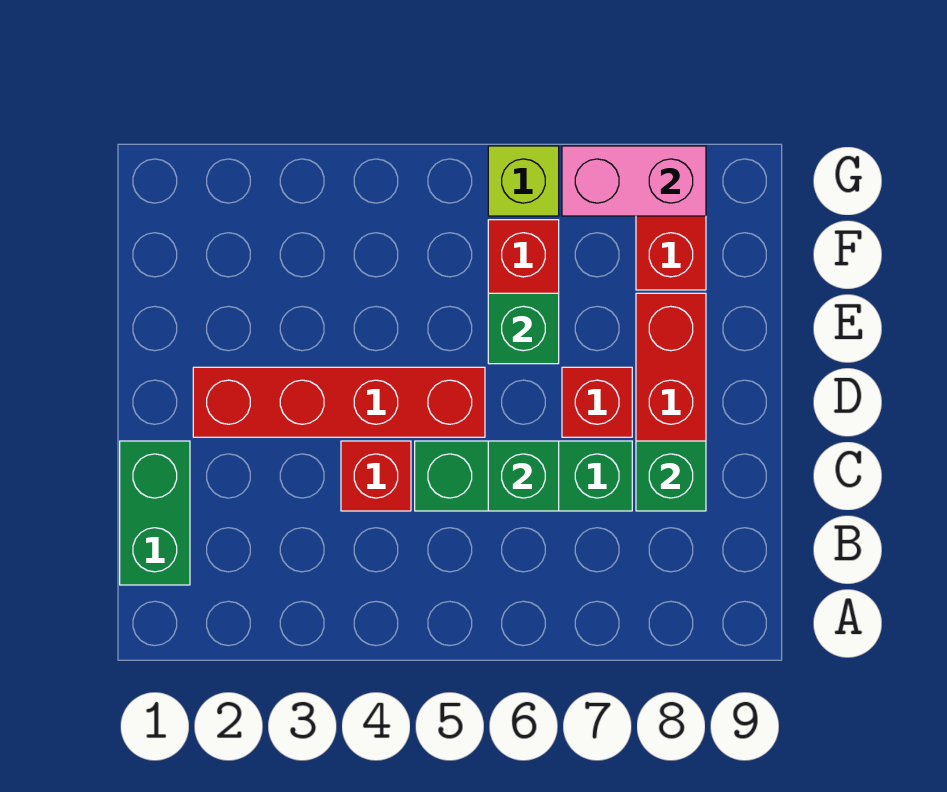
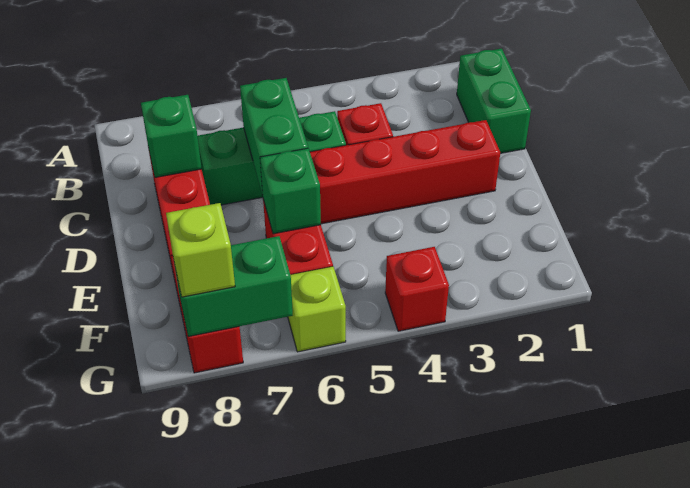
green brick C6 level 2 -> green brick C6:D6 level 2
red brick D7 level 1 -> red brick G4 level 1
pink brick G7:G8 level 2 -> green brick G7:G8 level 2
none -> lime brick G8 level 3

